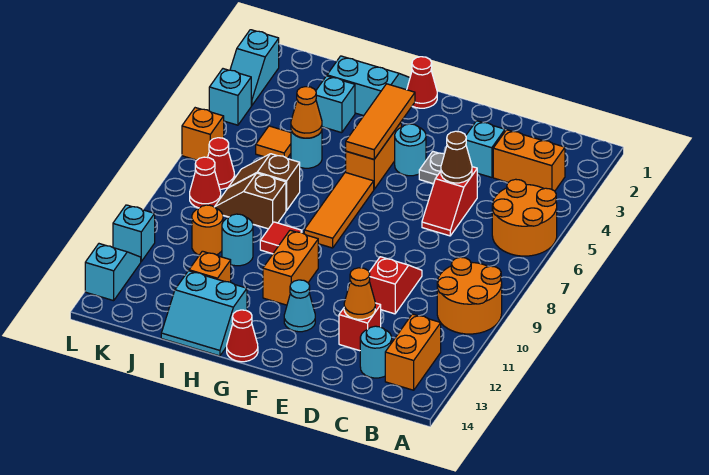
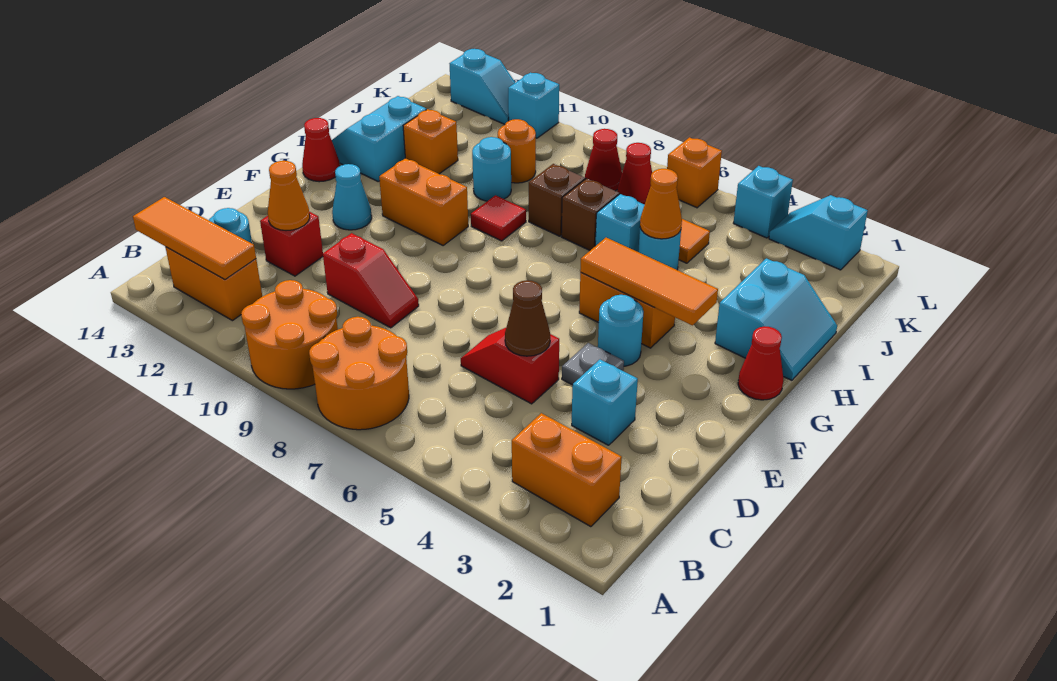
orange round brick A5:B6 level 1 -> orange round brick A7:B8 level 1
orange brick B3:C3 level 1 -> orange brick B2:B3 level 1
orange tile G6:G8 level 1 -> orange tile B12:B14 level 2
cyan brick I3 level 1 -> cyan brick I6 level 1

